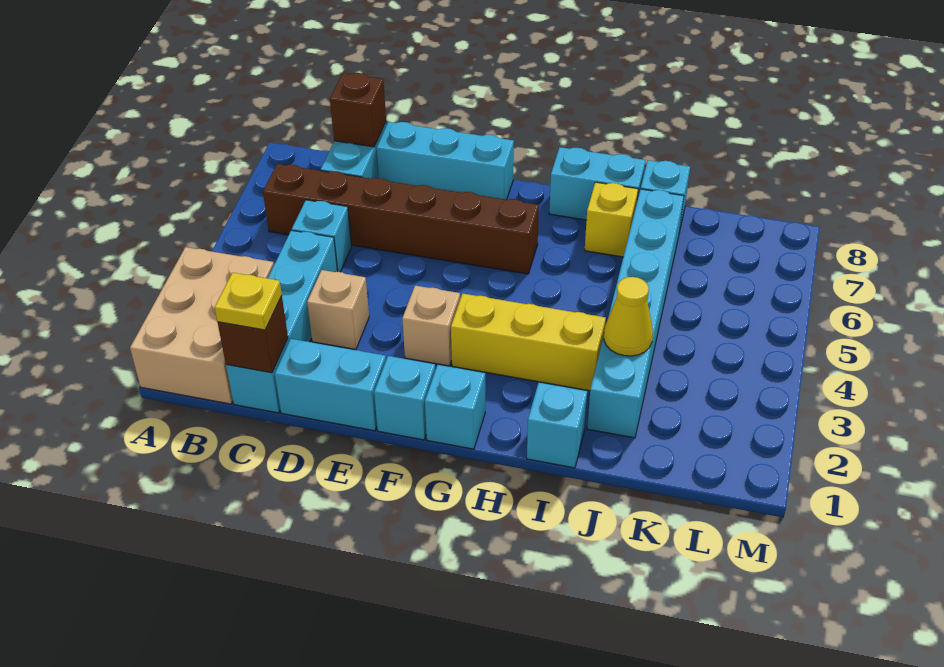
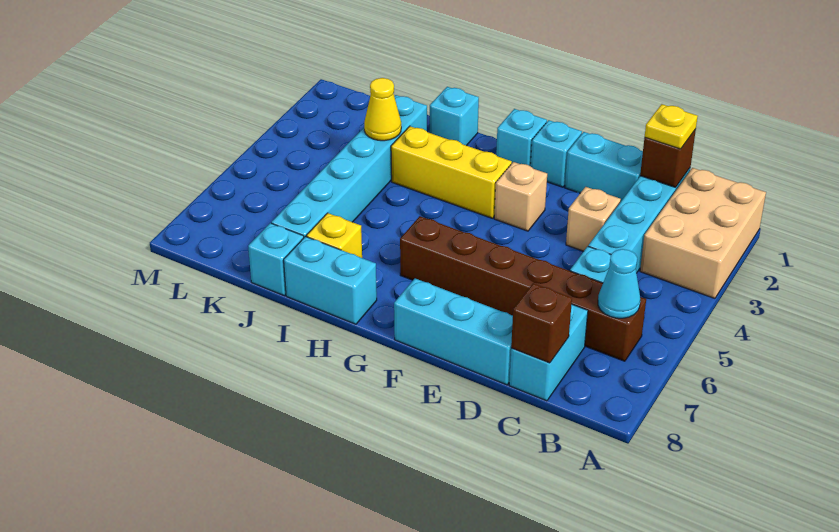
none -> cyan cone B6 level 2

